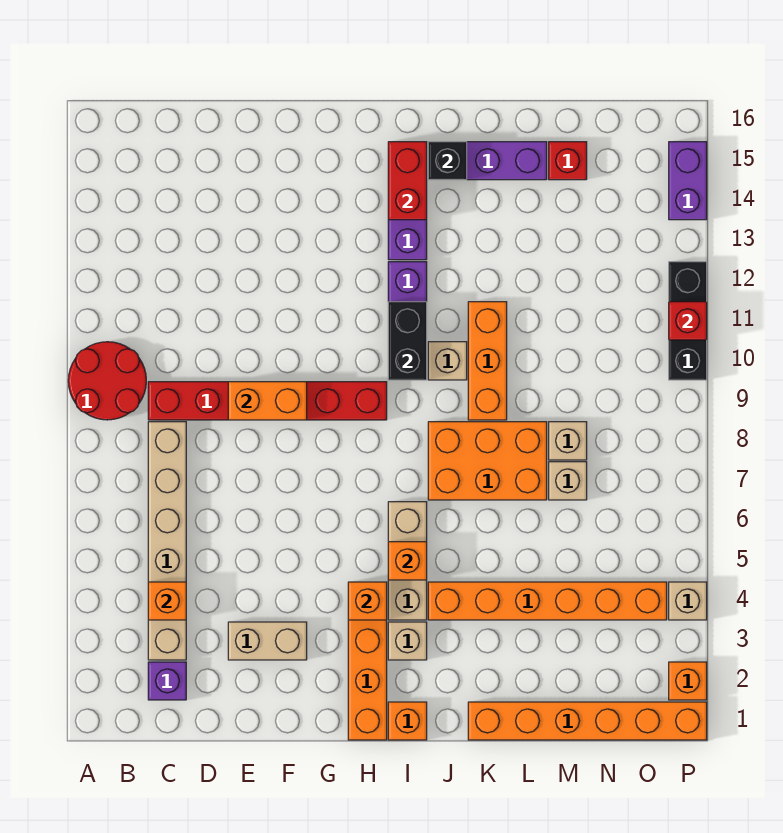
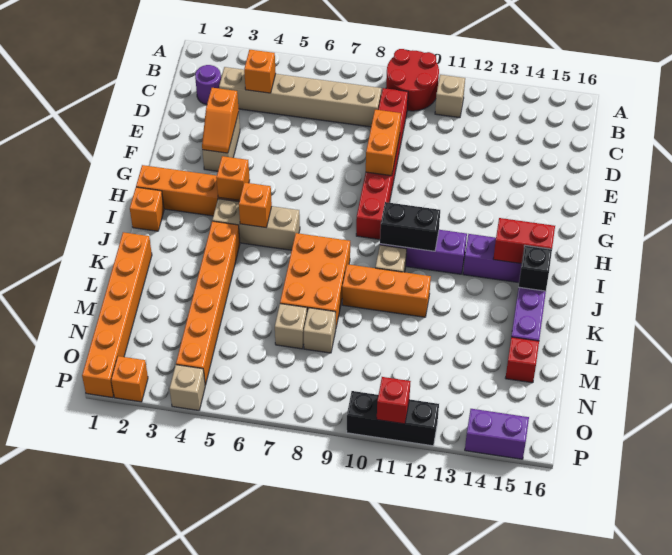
purple brick C2 level 1 -> purple round brick C2 level 1
none -> orange slope E3:F3 level 2 top E
tan brick I3 level 1 -> tan brick B11 level 1

